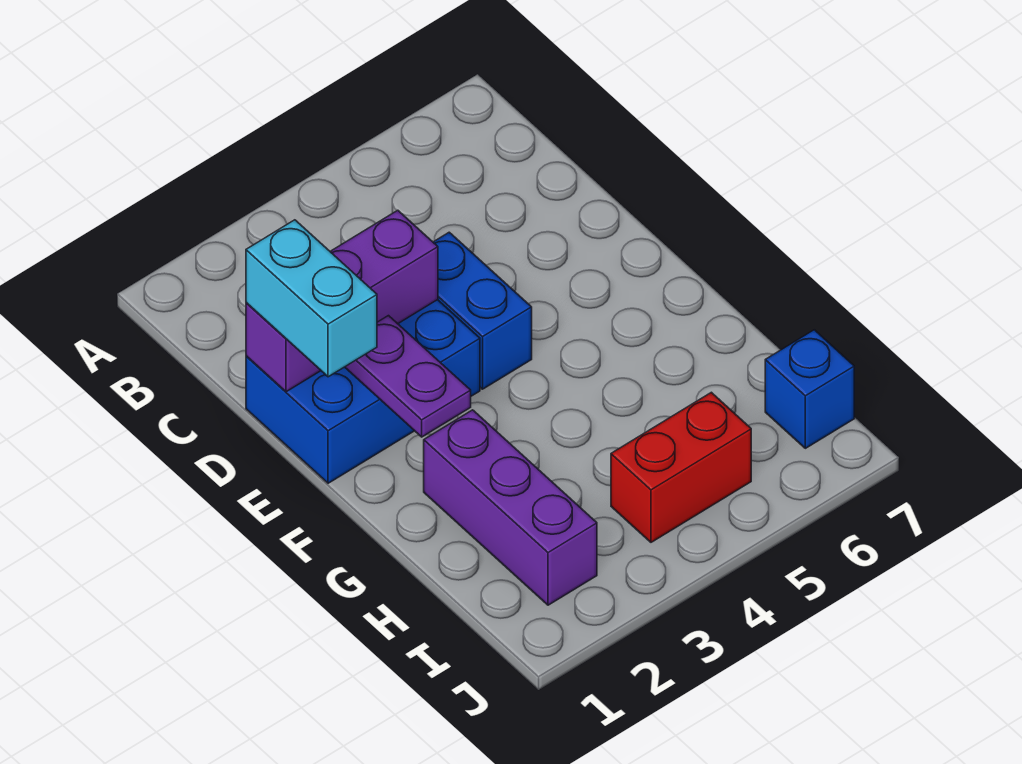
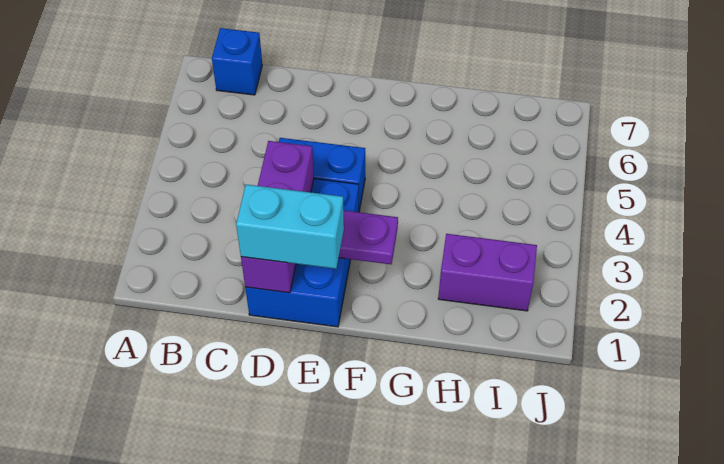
purple brick G2:I2 level 1 -> purple brick H2:I2 level 1
red brick I4:I5 level 1 -> none
blue brick I7 level 1 -> blue brick B7 level 1

